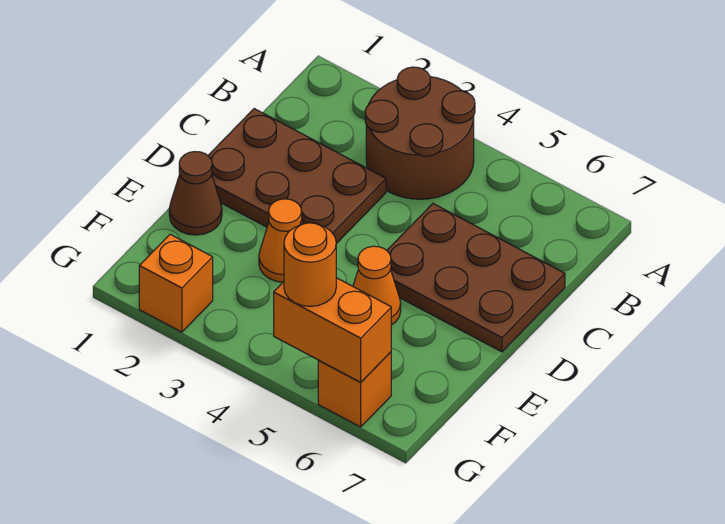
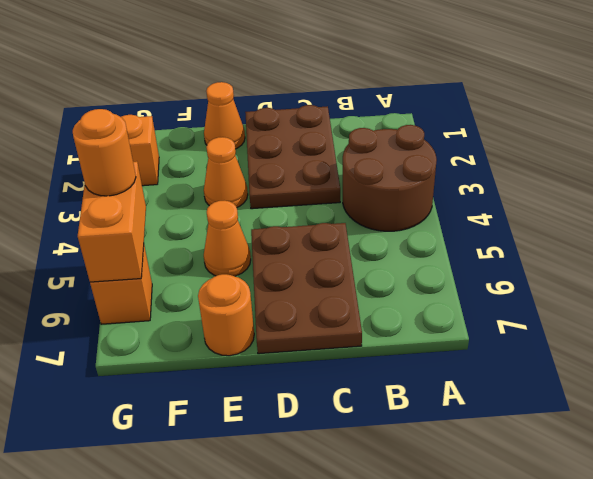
brown cone E1 level 1 -> orange cone E1 level 1
none -> orange round brick E7 level 1

